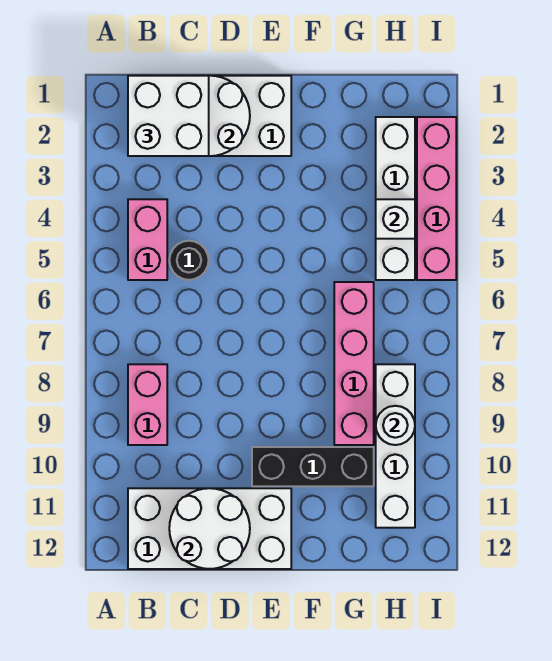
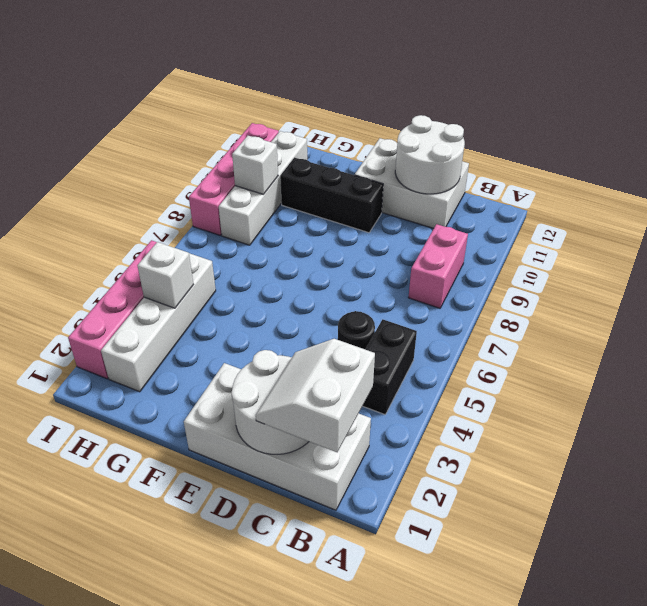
white brick B1:C2 level 3 -> white slope B1:C2 level 3 top B
pink brick B4:B5 level 1 -> black brick B4:B5 level 1
white brick B11:E12 level 1 -> white brick C11:E12 level 1
pink brick G6:G9 level 1 -> pink brick I8:I11 level 1
white round brick H9 level 2 -> white brick H9 level 2

